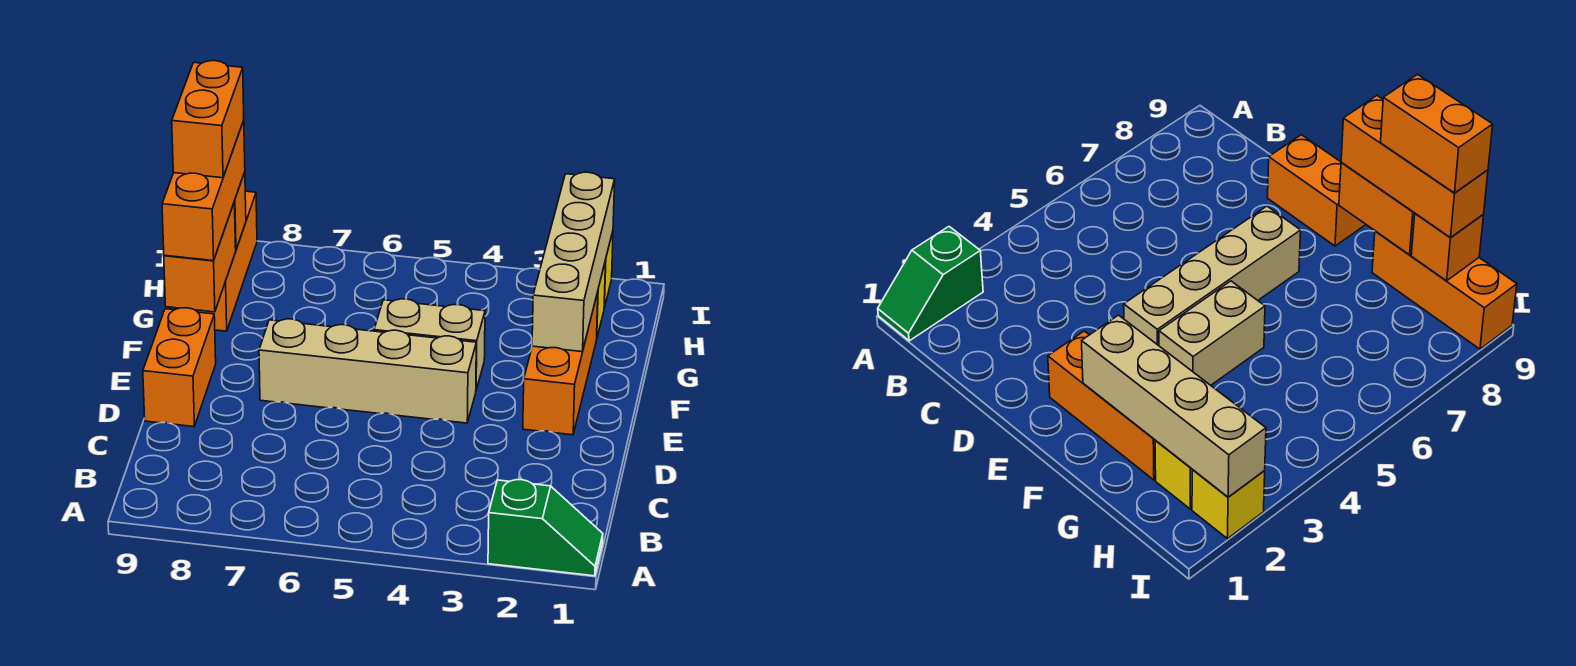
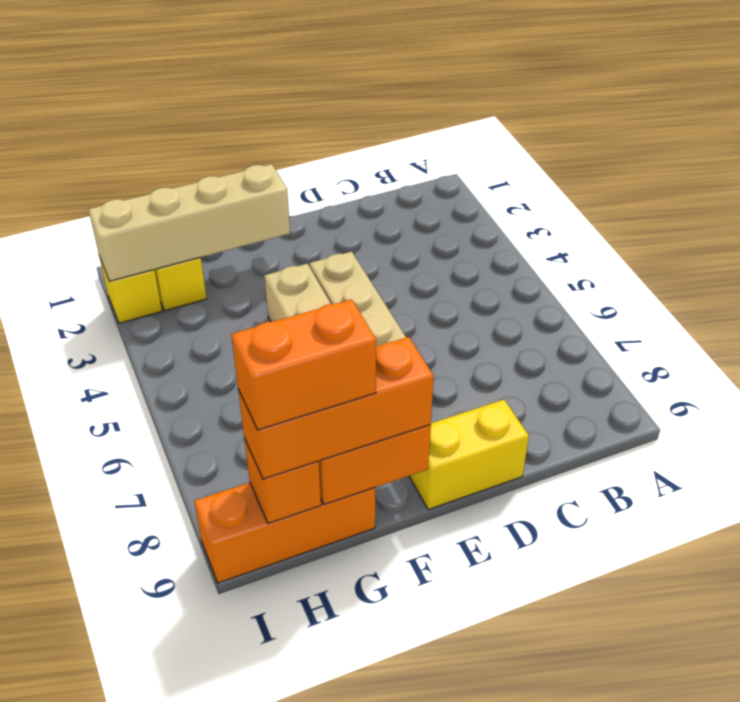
green slope A1:A2 level 1 top 2 -> none
orange brick D9:E9 level 1 -> yellow brick D9:E9 level 1
orange brick E2:G2 level 1 -> none

